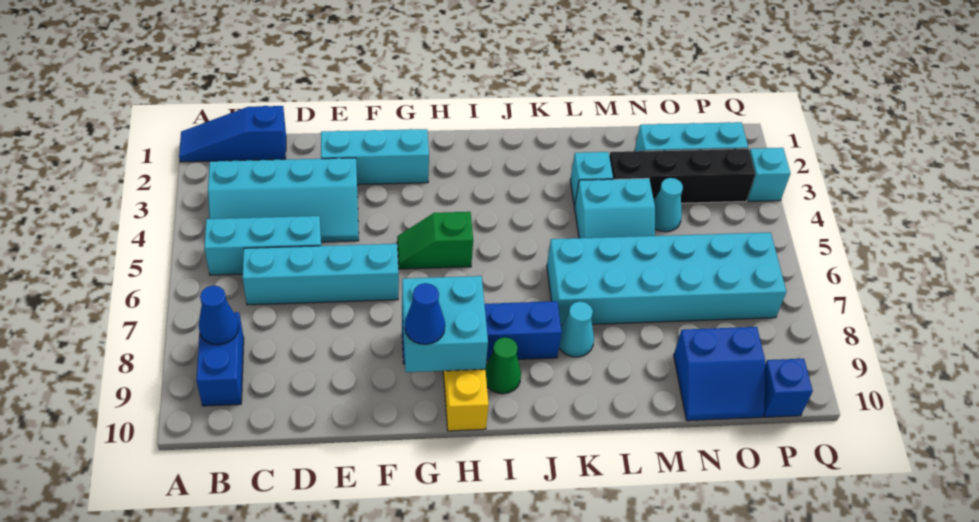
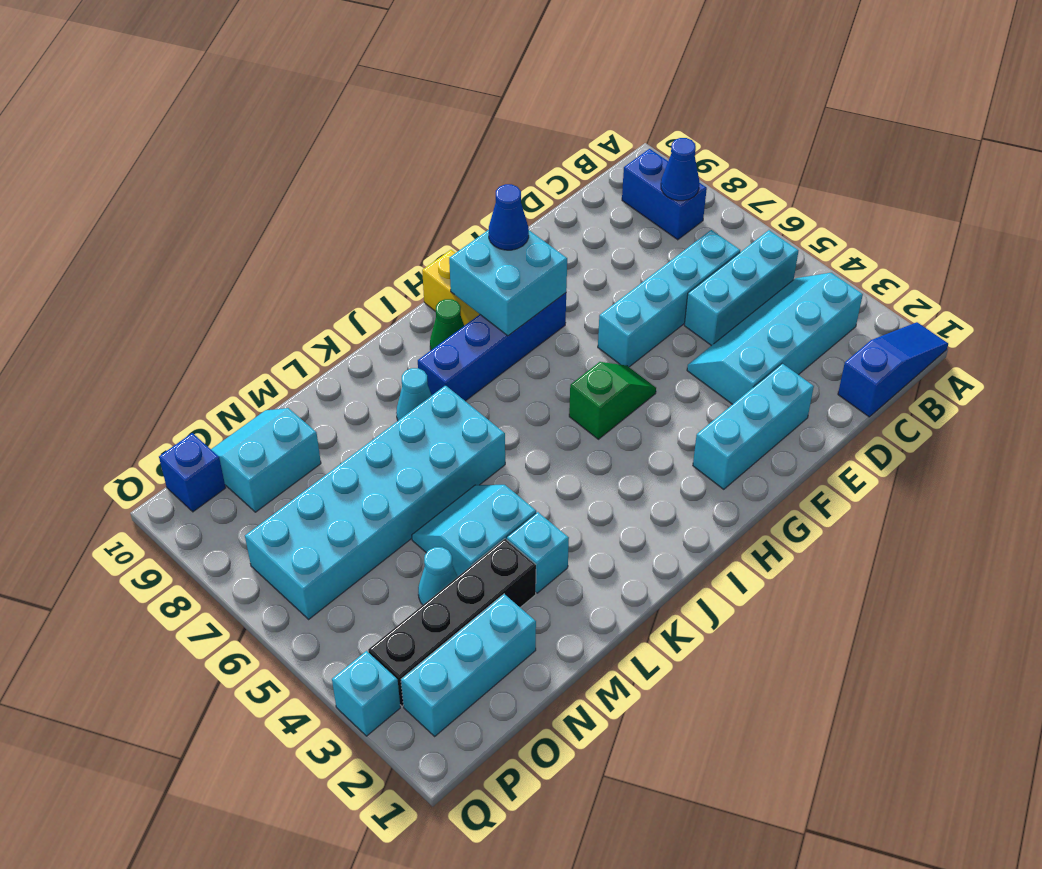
blue slope N9:O10 level 1 top 9 -> cyan slope N9:O10 level 1 top 9

